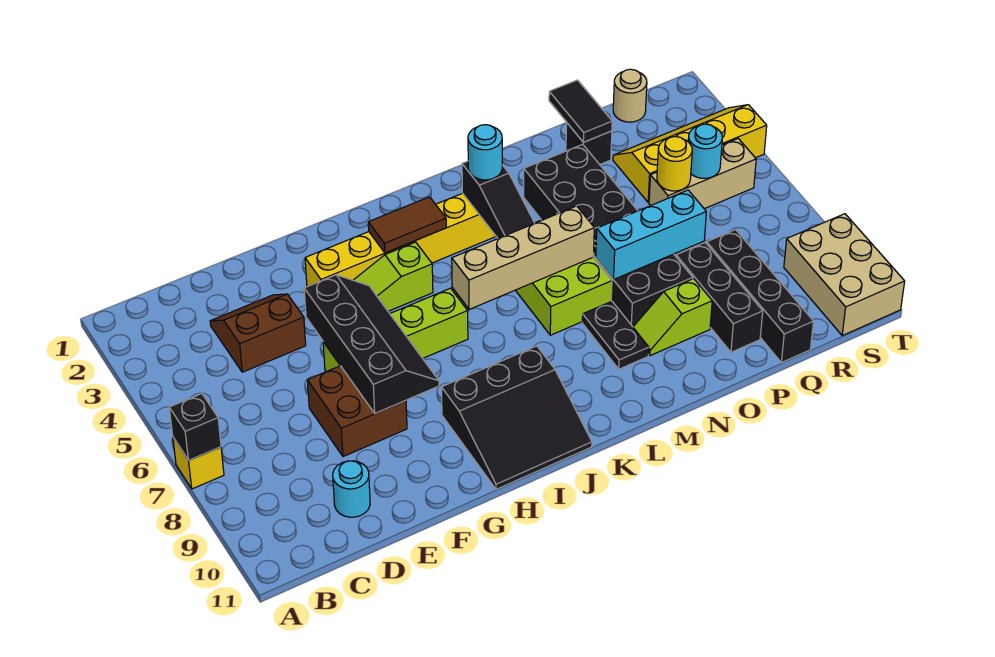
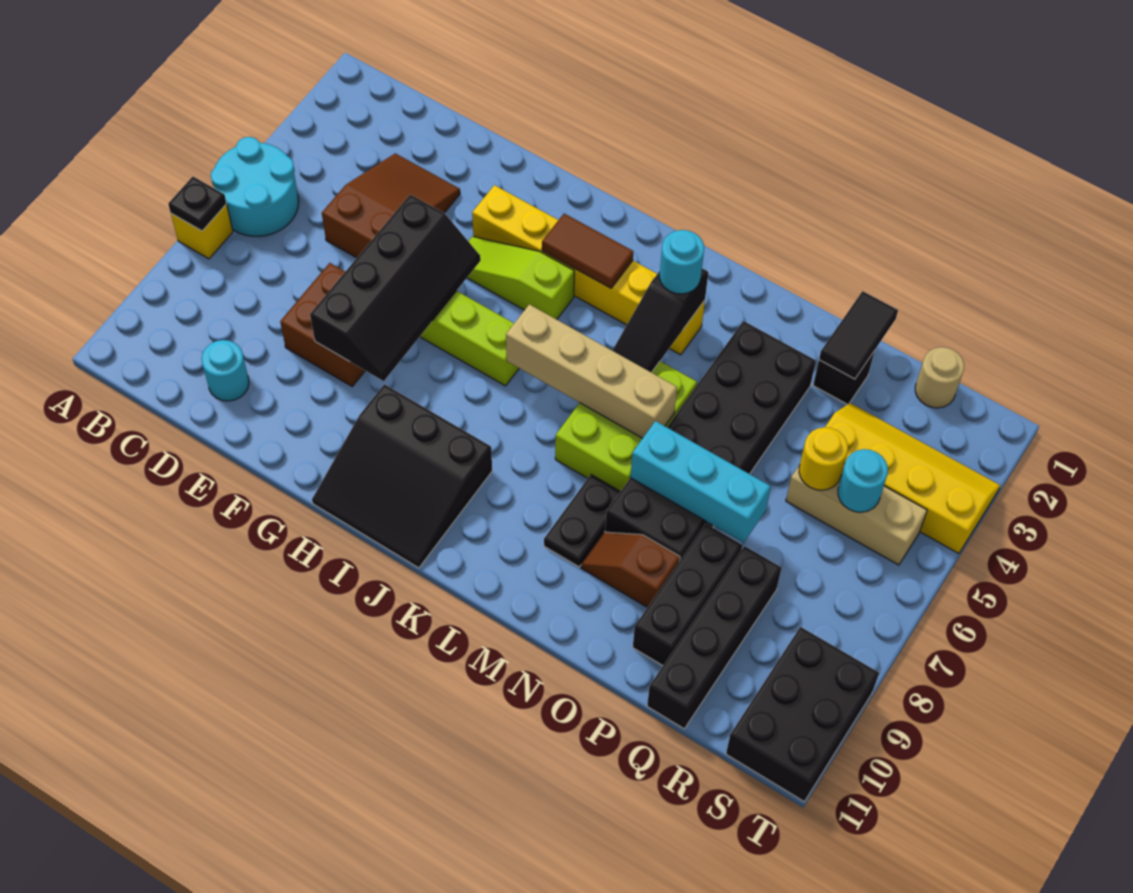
none -> cyan round brick A5:B6 level 1
black brick A7 level 2 -> black plate A7 level 2
brown slope D3:E4 level 1 top 4 -> brown slope D3:E5 level 1 top 5
lime slope N9:O9 level 1 top O -> brown slope N9:O9 level 1 top O
tan brick S9:T11 level 1 -> black brick S9:T11 level 1

